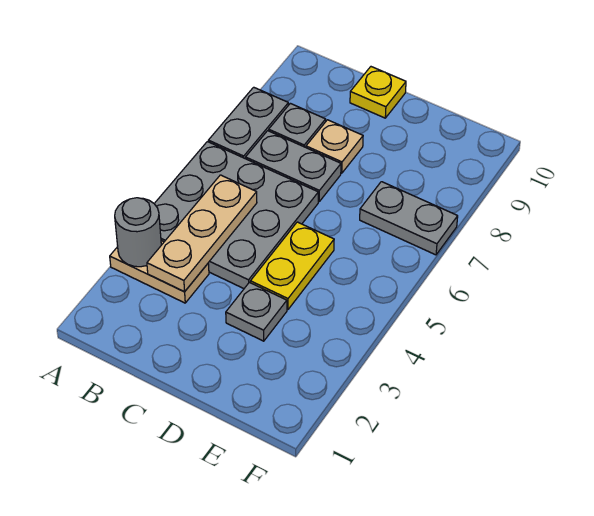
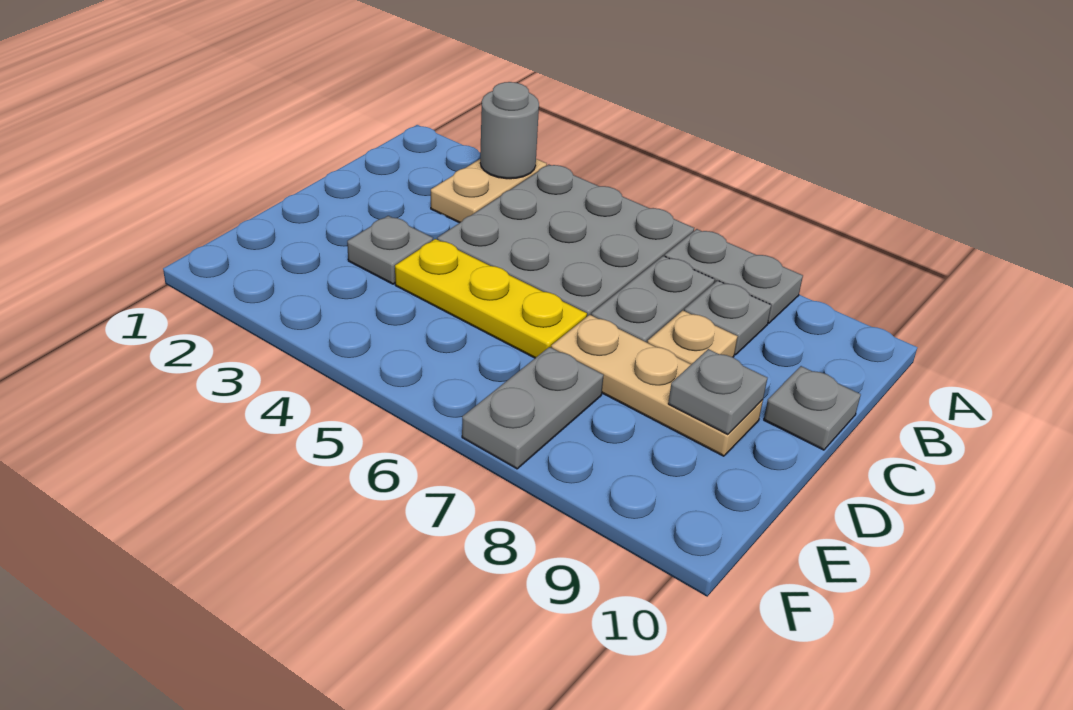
tan plate B3:B5 level 2 -> tan plate D7:D9 level 1
yellow plate C10 level 1 -> grey plate C10 level 1
yellow plate D4:D5 level 1 -> yellow plate D4:D6 level 1
none -> grey plate D9 level 2

